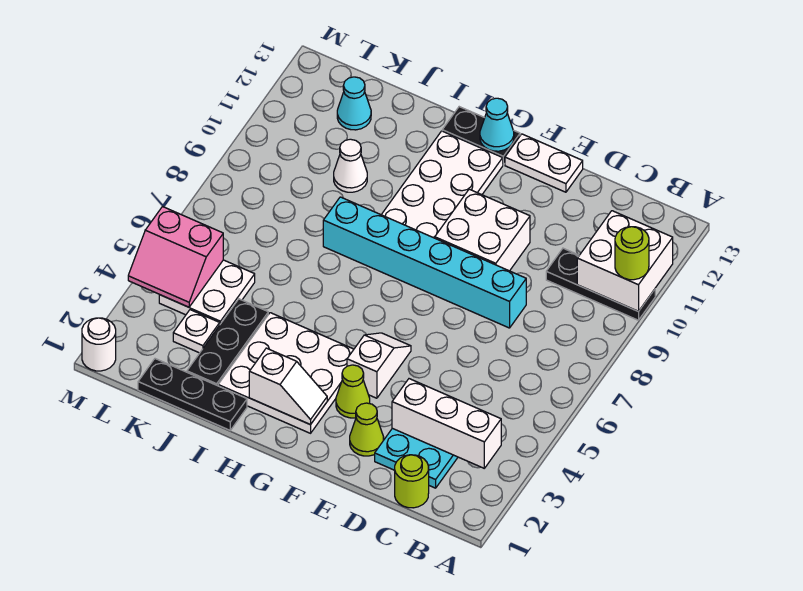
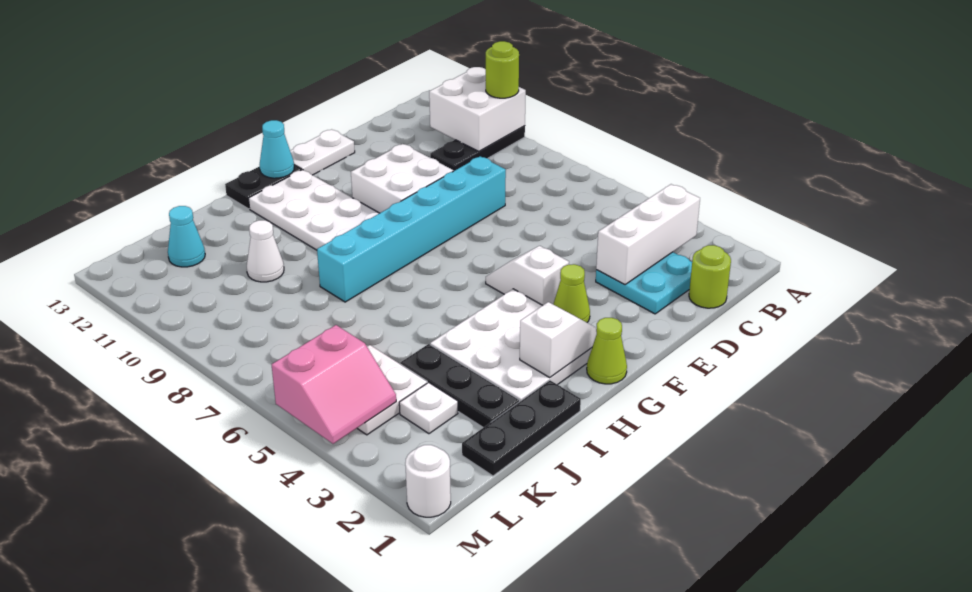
lime cone E2 level 1 -> lime cone G1 level 1

